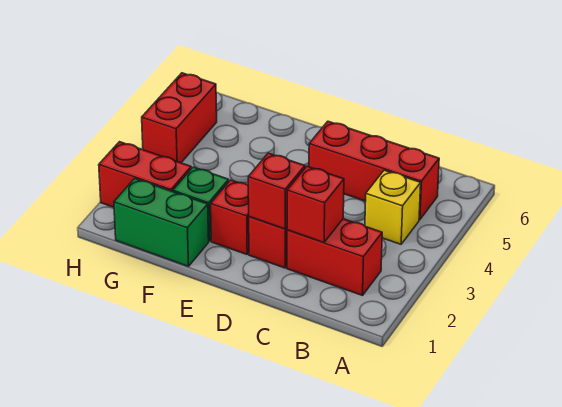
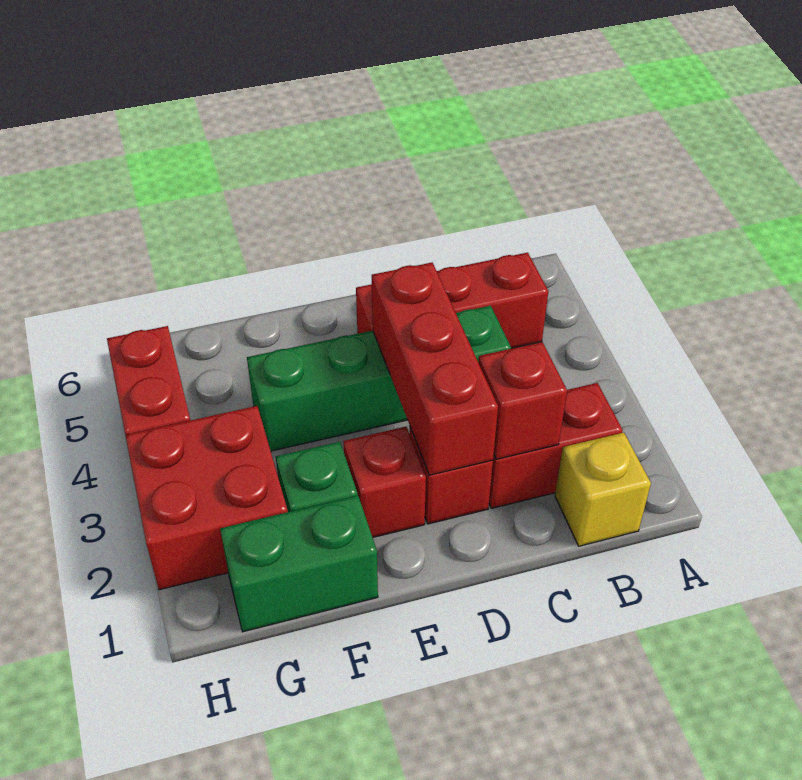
yellow brick B4 level 1 -> yellow brick B1 level 1
none -> green brick C4:F4 level 1
red brick D2 level 2 -> red brick D2:D4 level 2
red brick G2:H2 level 1 -> red brick G2:H3 level 1

